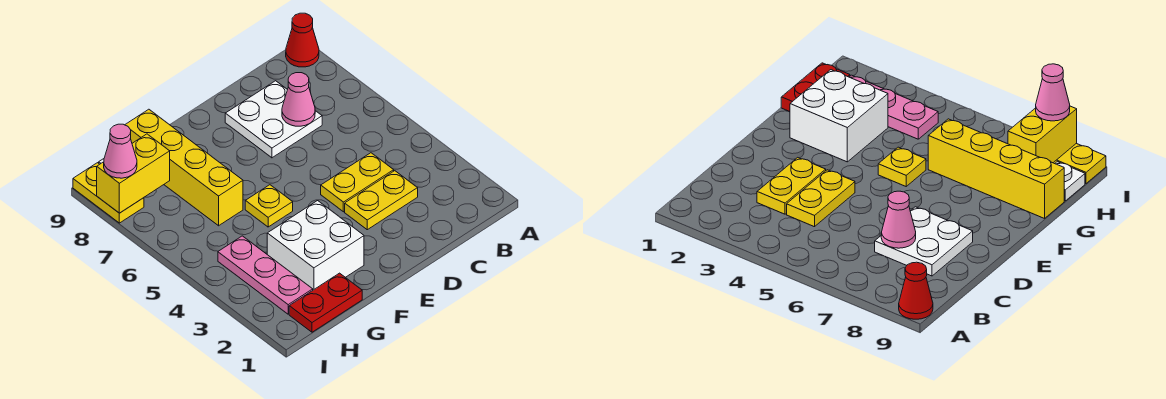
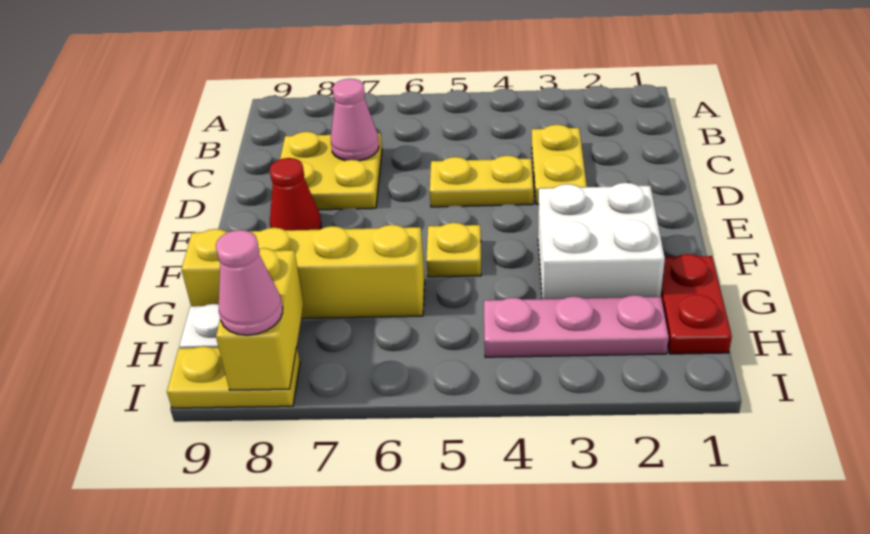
red cone A9 level 1 -> red cone E8 level 1
yellow plate C4:D4 level 1 -> yellow plate D4:D5 level 1
white plate C7:D8 level 1 -> yellow plate C7:D8 level 1

